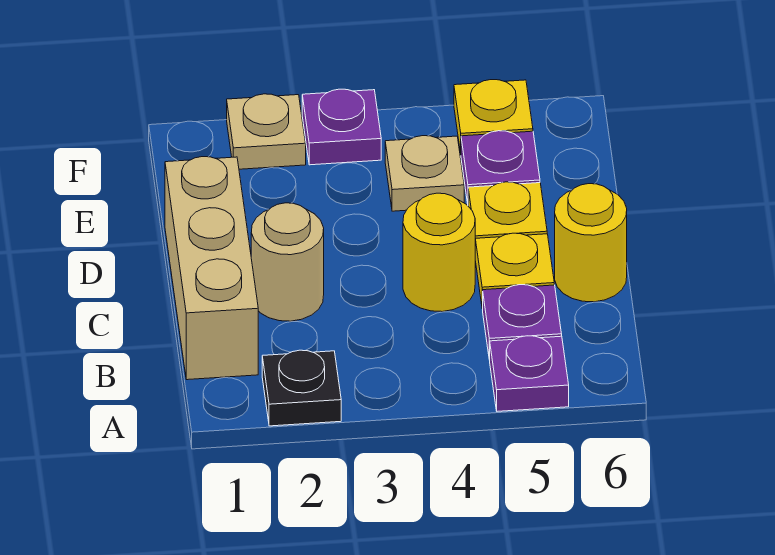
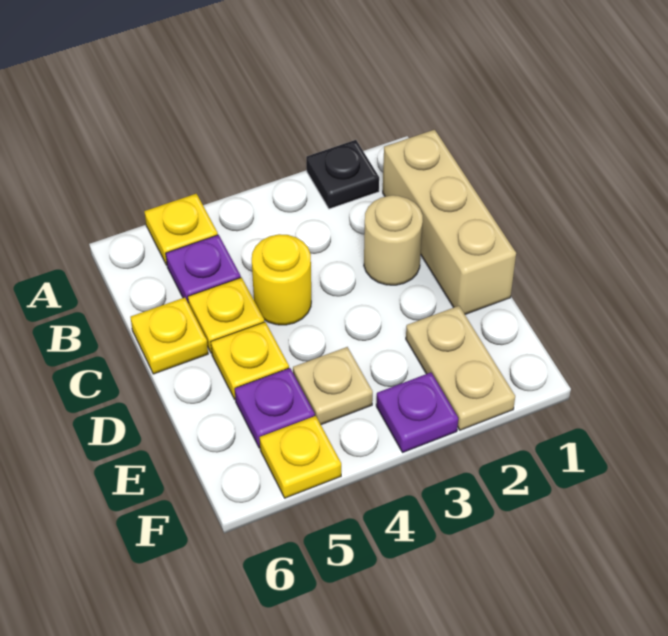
purple plate A5 level 1 -> yellow plate A5 level 1
yellow round brick C6 level 1 -> yellow plate C6 level 1
tan plate F2 level 1 -> tan plate E2:F2 level 1

